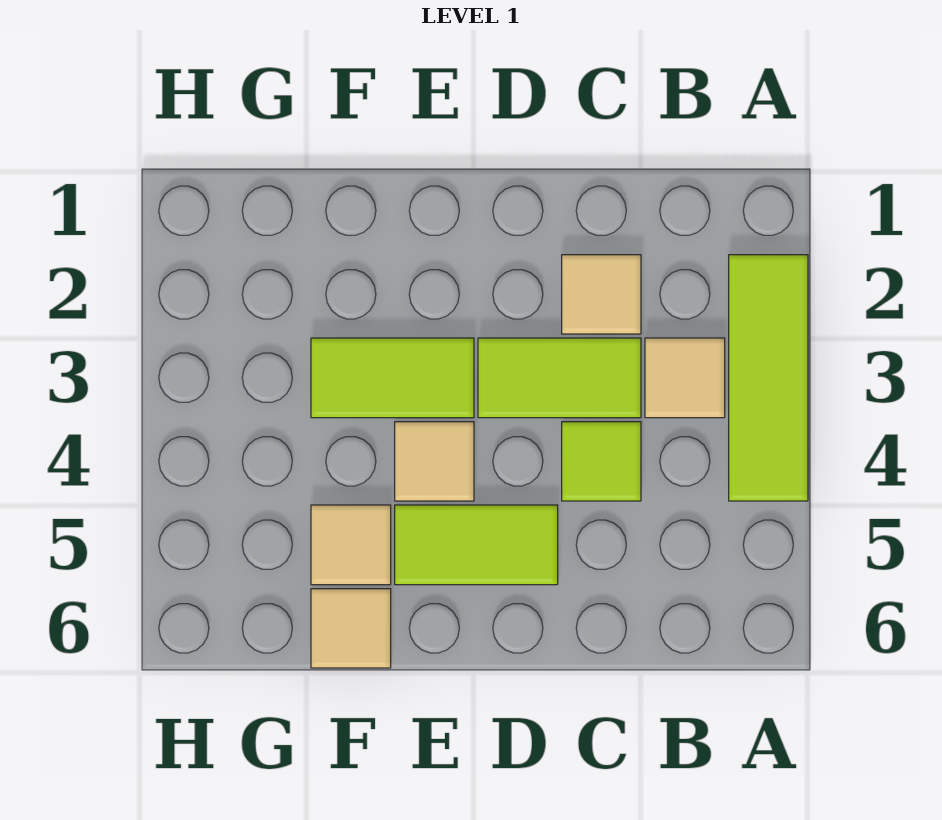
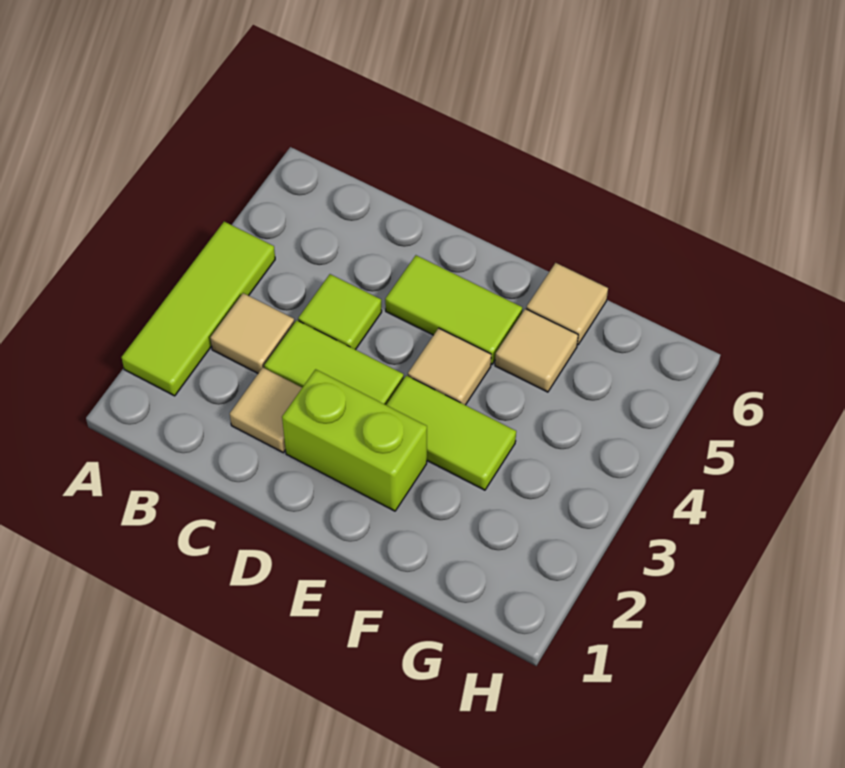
none -> lime brick D2:E2 level 1

